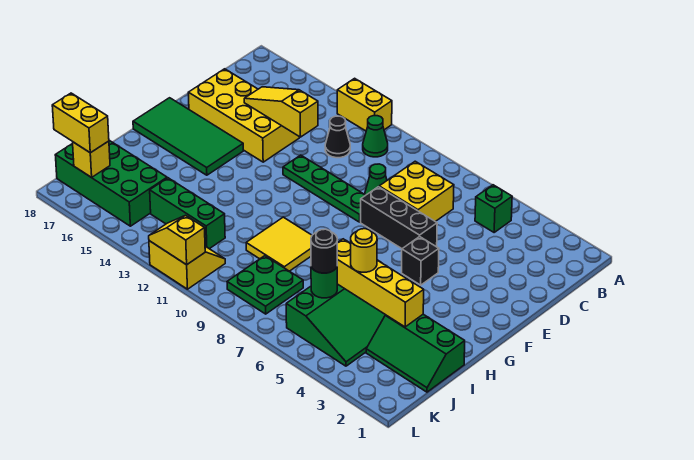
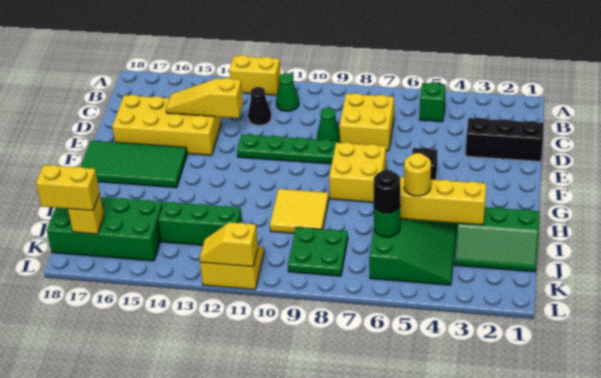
black brick E6:E8 level 1 -> black brick D1:D3 level 1
none -> yellow brick F7:G8 level 1

